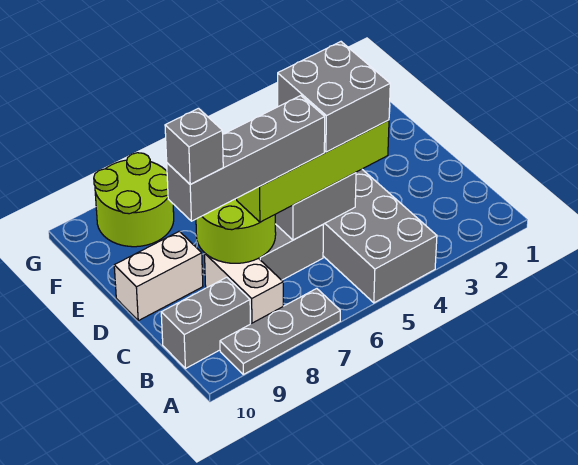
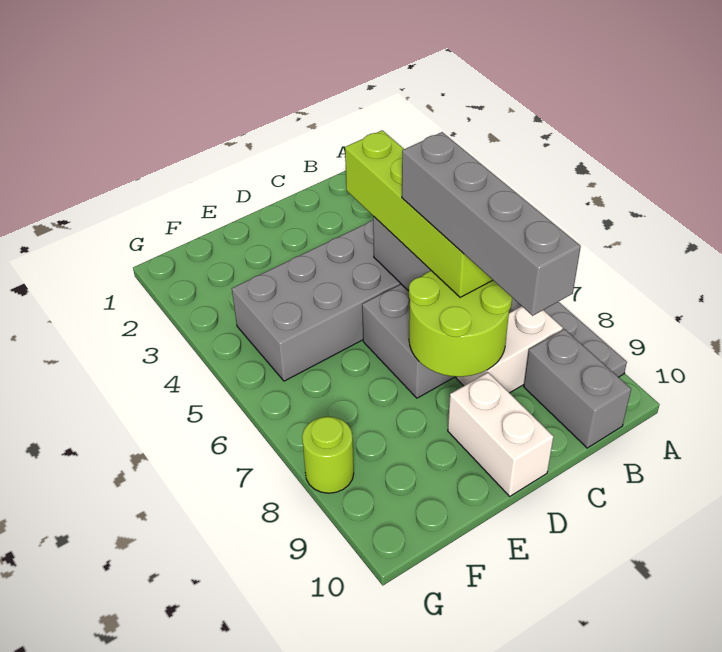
grey brick C4:D5 level 4 -> none
grey brick C9 level 5 -> none
lime round brick F8:G9 level 1 -> lime round brick G8 level 1

